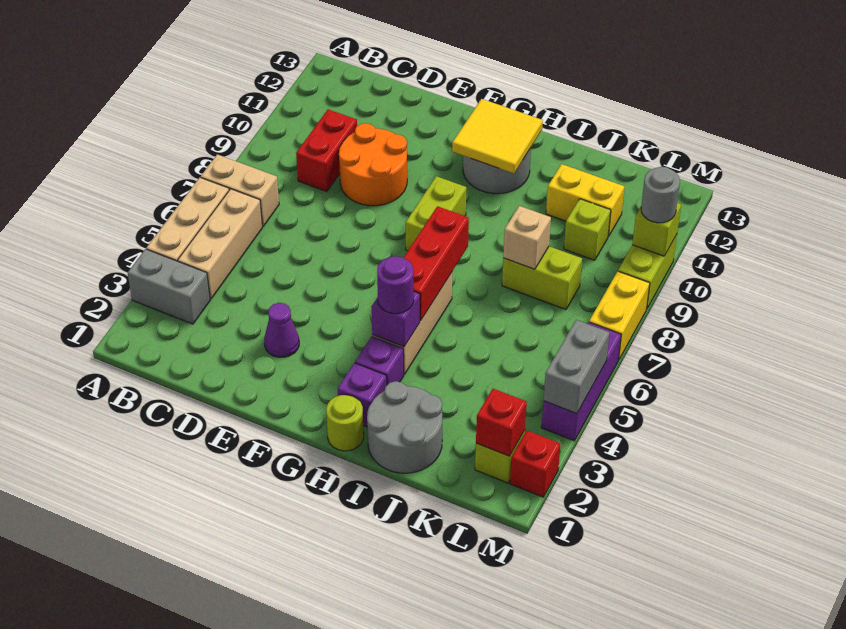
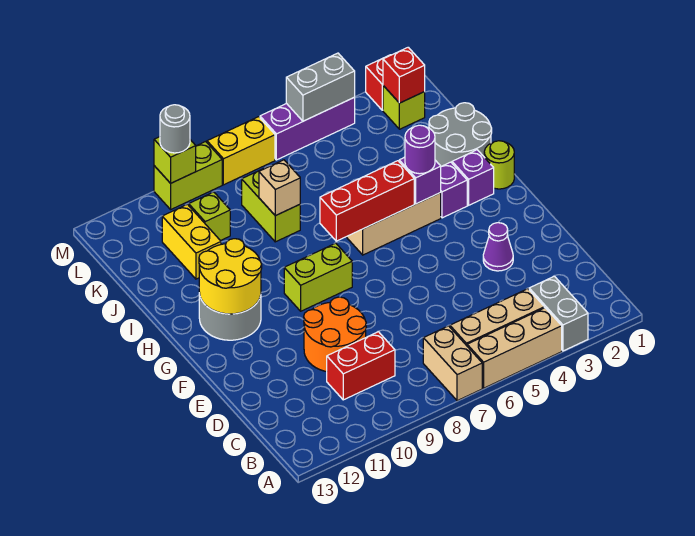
yellow tile G11:H12 level 2 -> yellow round brick G11:H12 level 2

